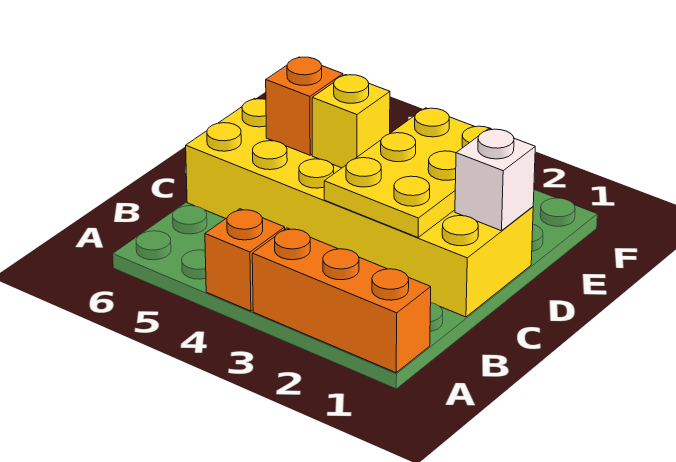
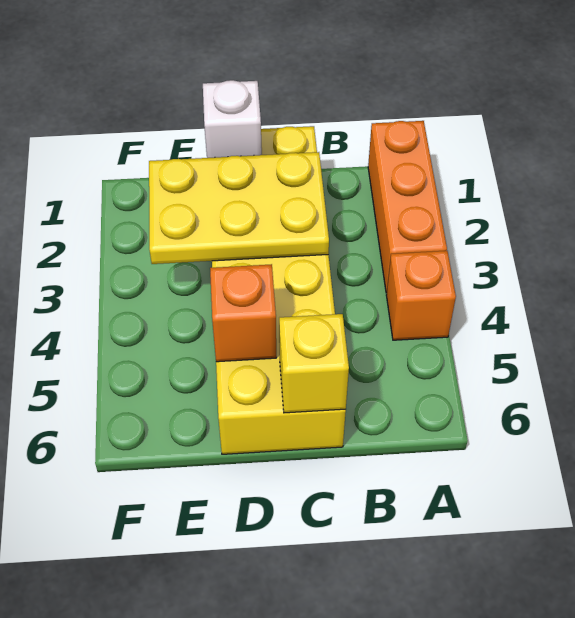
yellow brick D4 level 2 -> yellow brick C6 level 2

